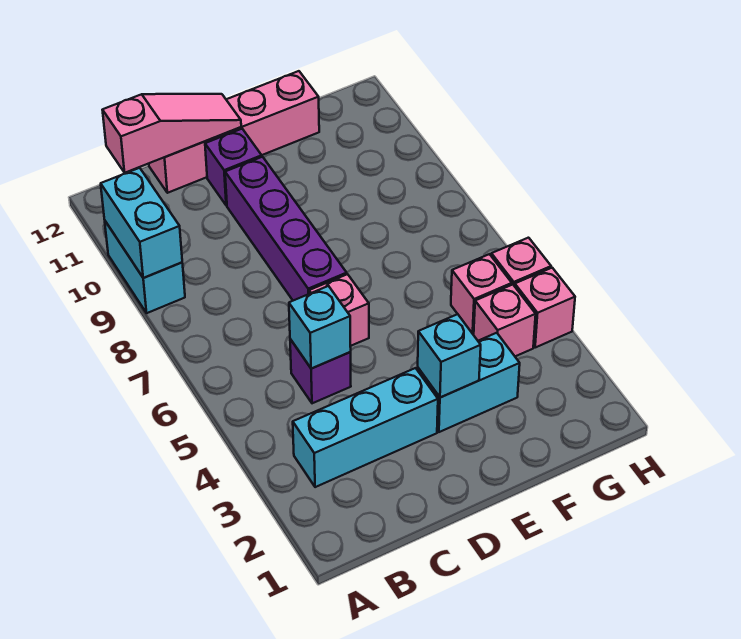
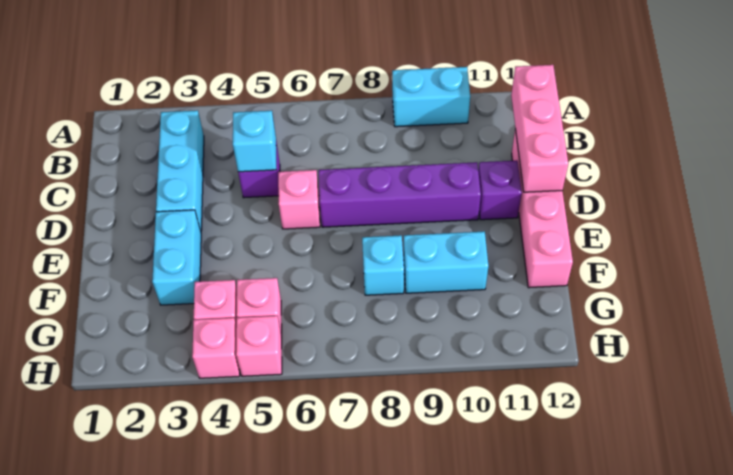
cyan brick A9:A10 level 2 -> cyan brick F9:F10 level 1
pink slope B12:D12 level 2 top B -> pink brick B12:D12 level 2
cyan brick E3 level 2 -> cyan brick F8 level 1

